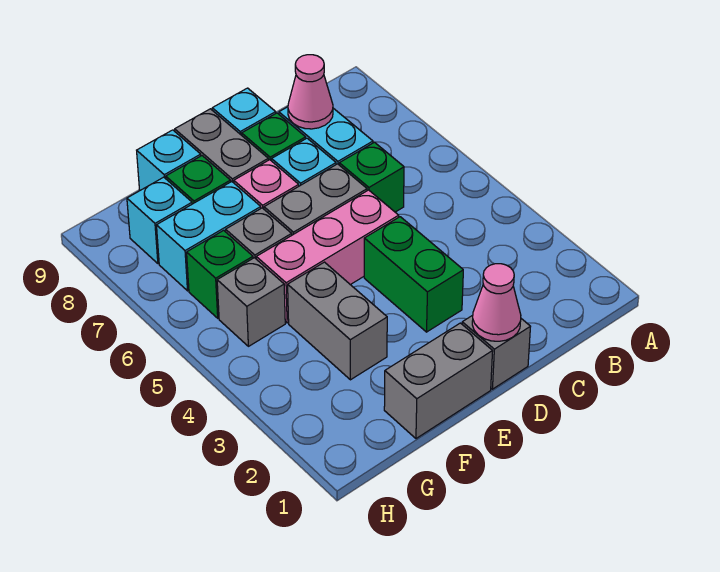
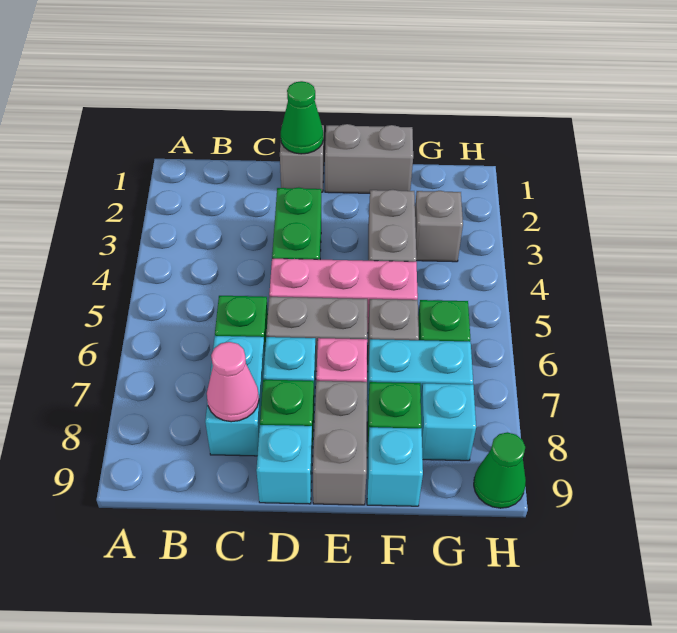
pink cone D1 level 2 -> green cone D1 level 2
grey brick G5 level 1 -> grey brick G3 level 1
none -> green cone H9 level 1

